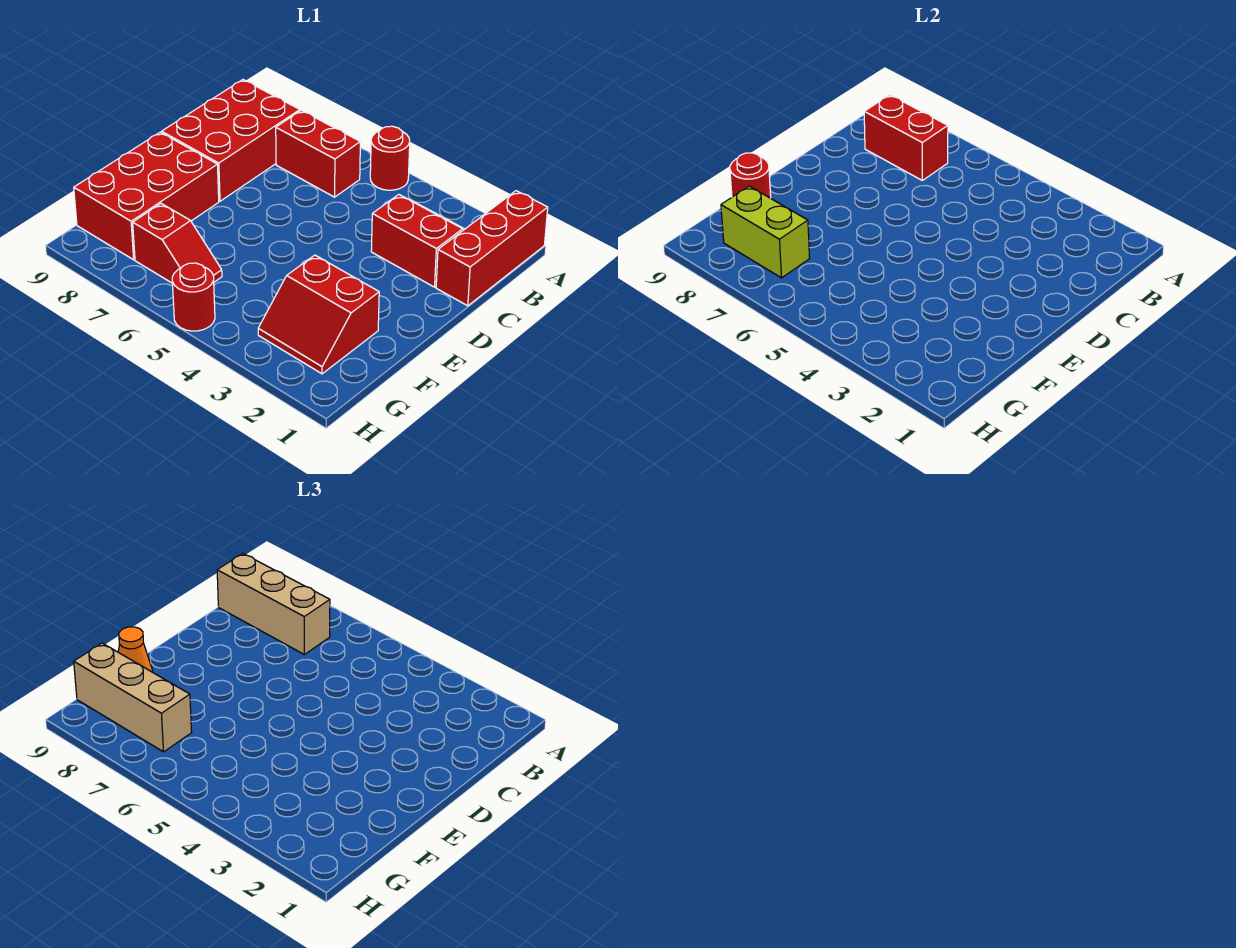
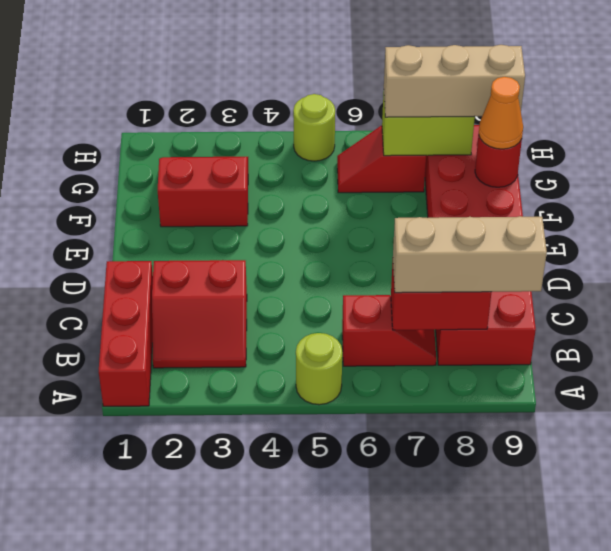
red round brick A5 level 1 -> lime round brick A5 level 1
red brick B6:B7 level 1 -> red slope B6:B7 level 1 top 6
red round brick H5 level 1 -> lime round brick H5 level 1

